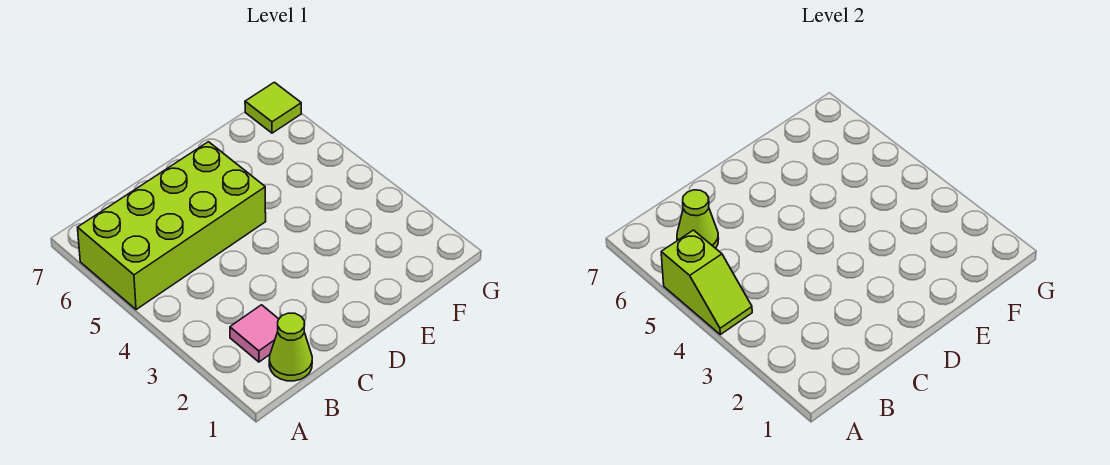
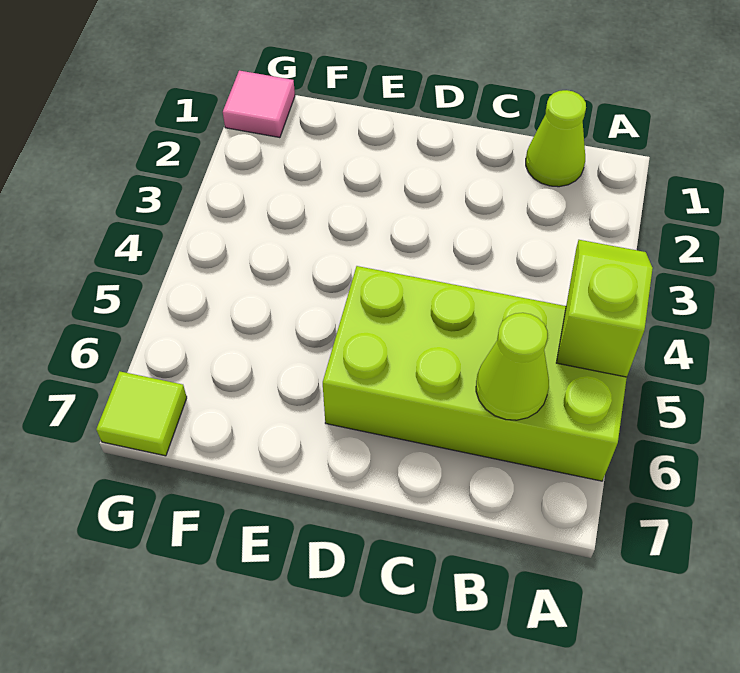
pink tile B2 level 1 -> pink tile G1 level 1

